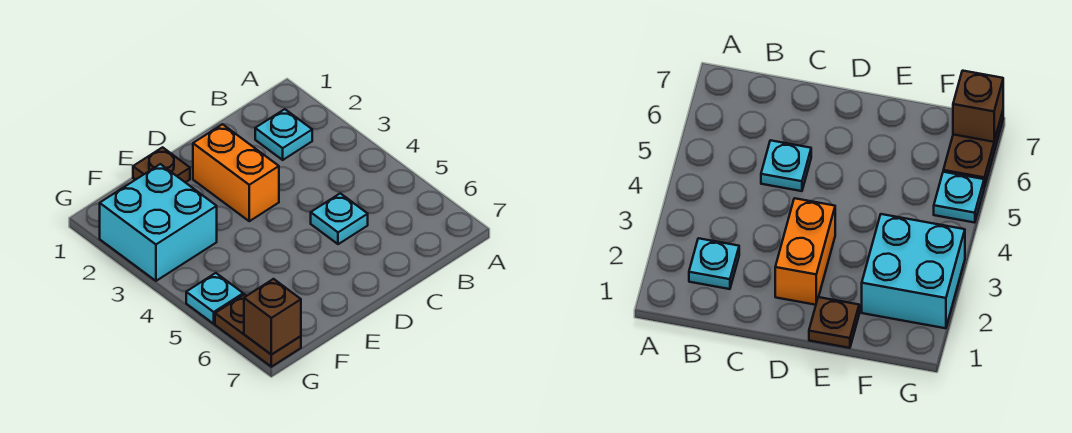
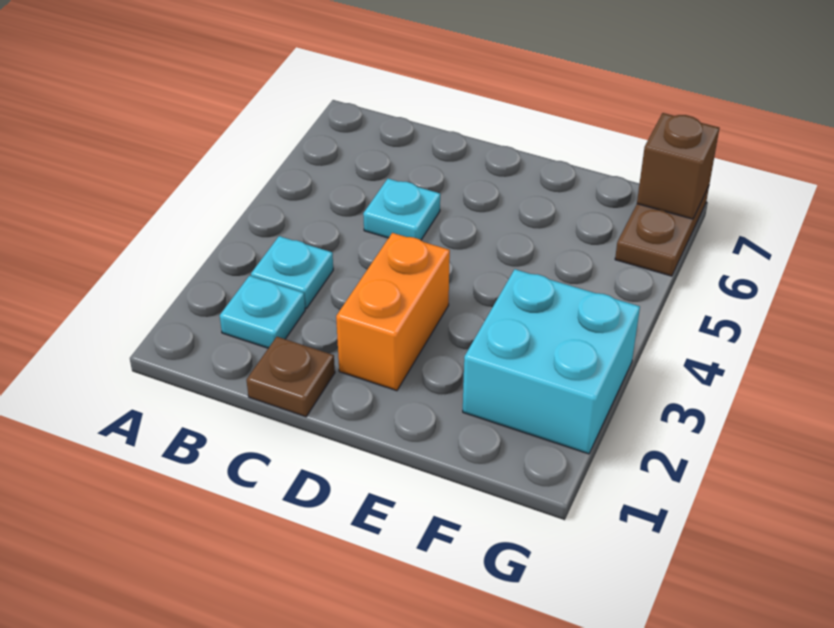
brown plate E1 level 1 -> brown plate C1 level 1
cyan plate G5 level 1 -> cyan plate B3 level 1

